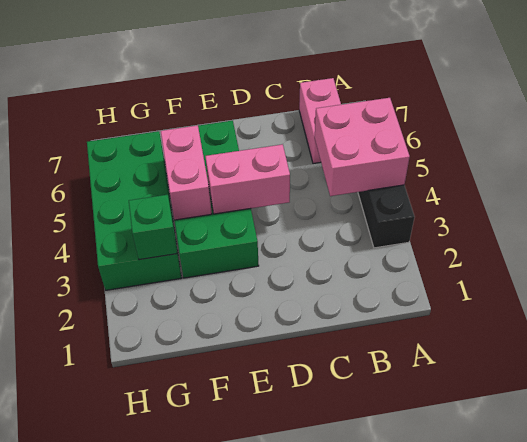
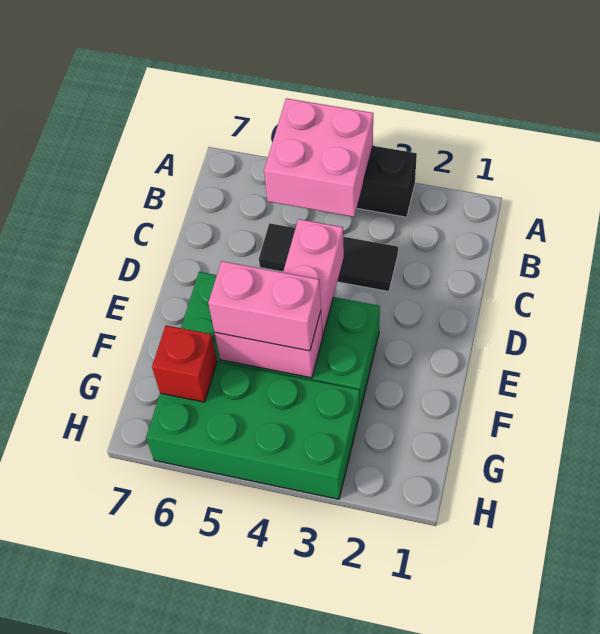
pink brick B6:B7 level 1 -> pink brick F4:F5 level 3
none -> black tile C3:C5 level 1
green brick G3 level 2 -> none
none -> red brick G6 level 2

